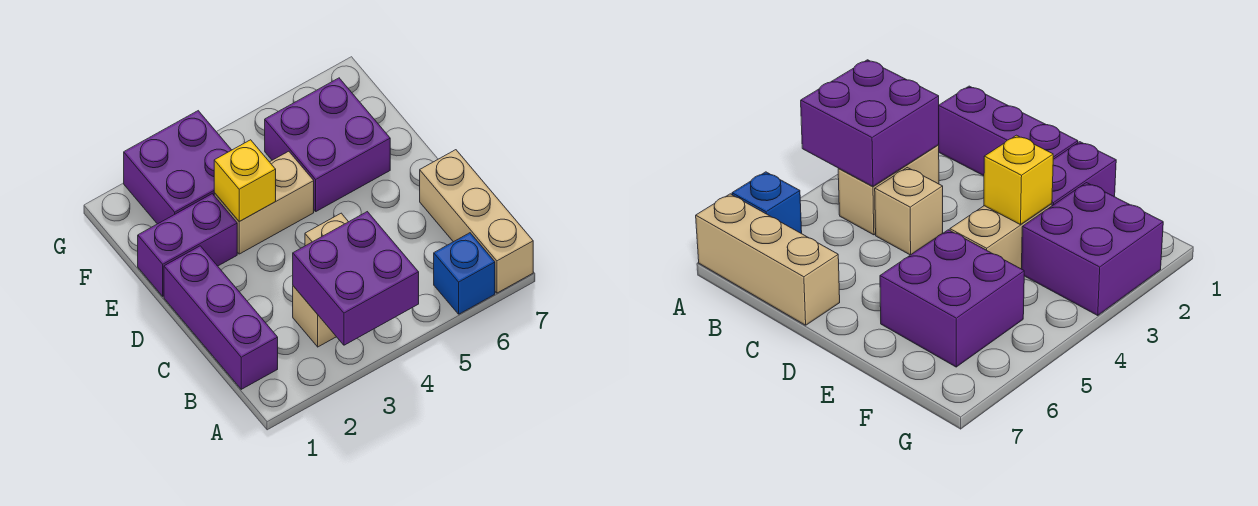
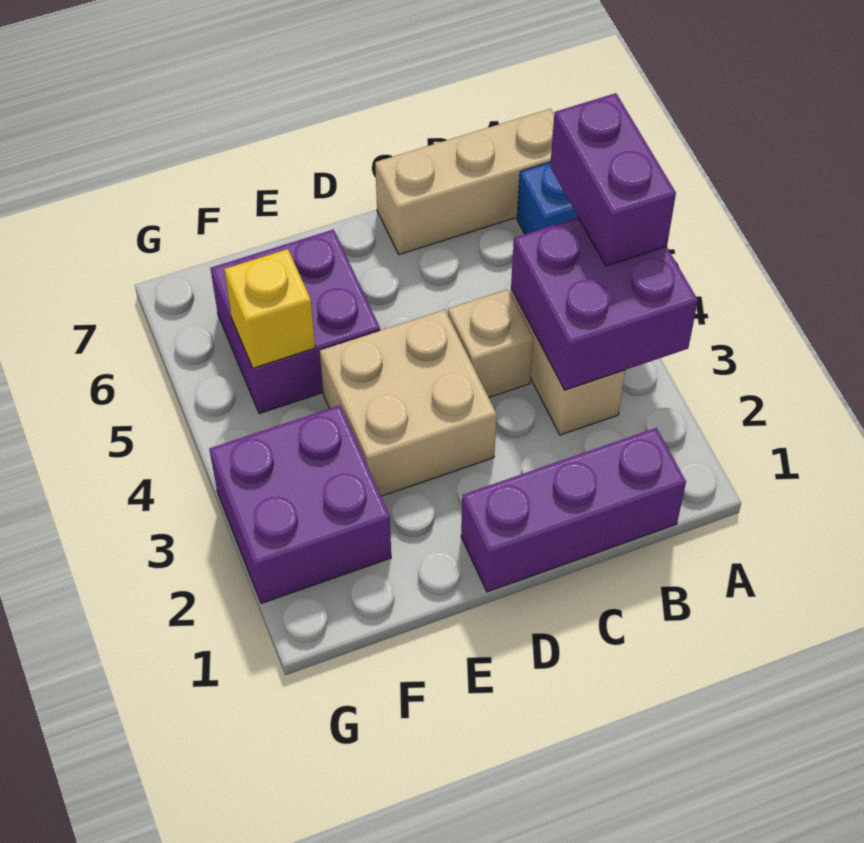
purple brick E1:E2 level 1 -> purple brick A4:A5 level 3
tan brick E3:E4 level 1 -> tan brick D3:E4 level 1
yellow brick E3 level 2 -> yellow brick F5 level 2

